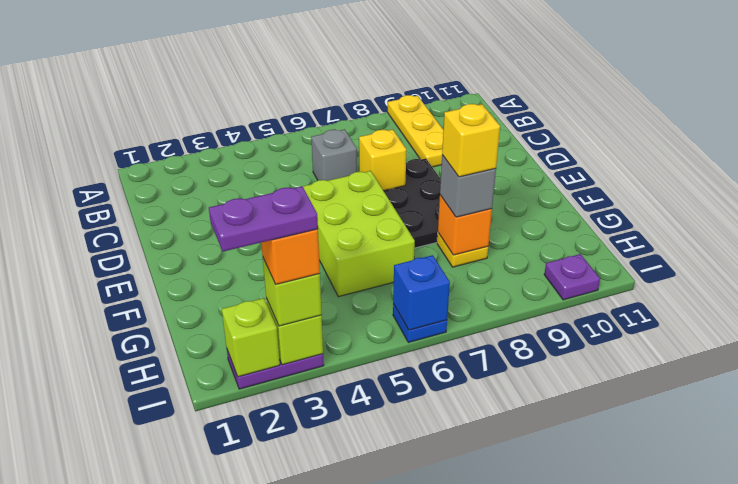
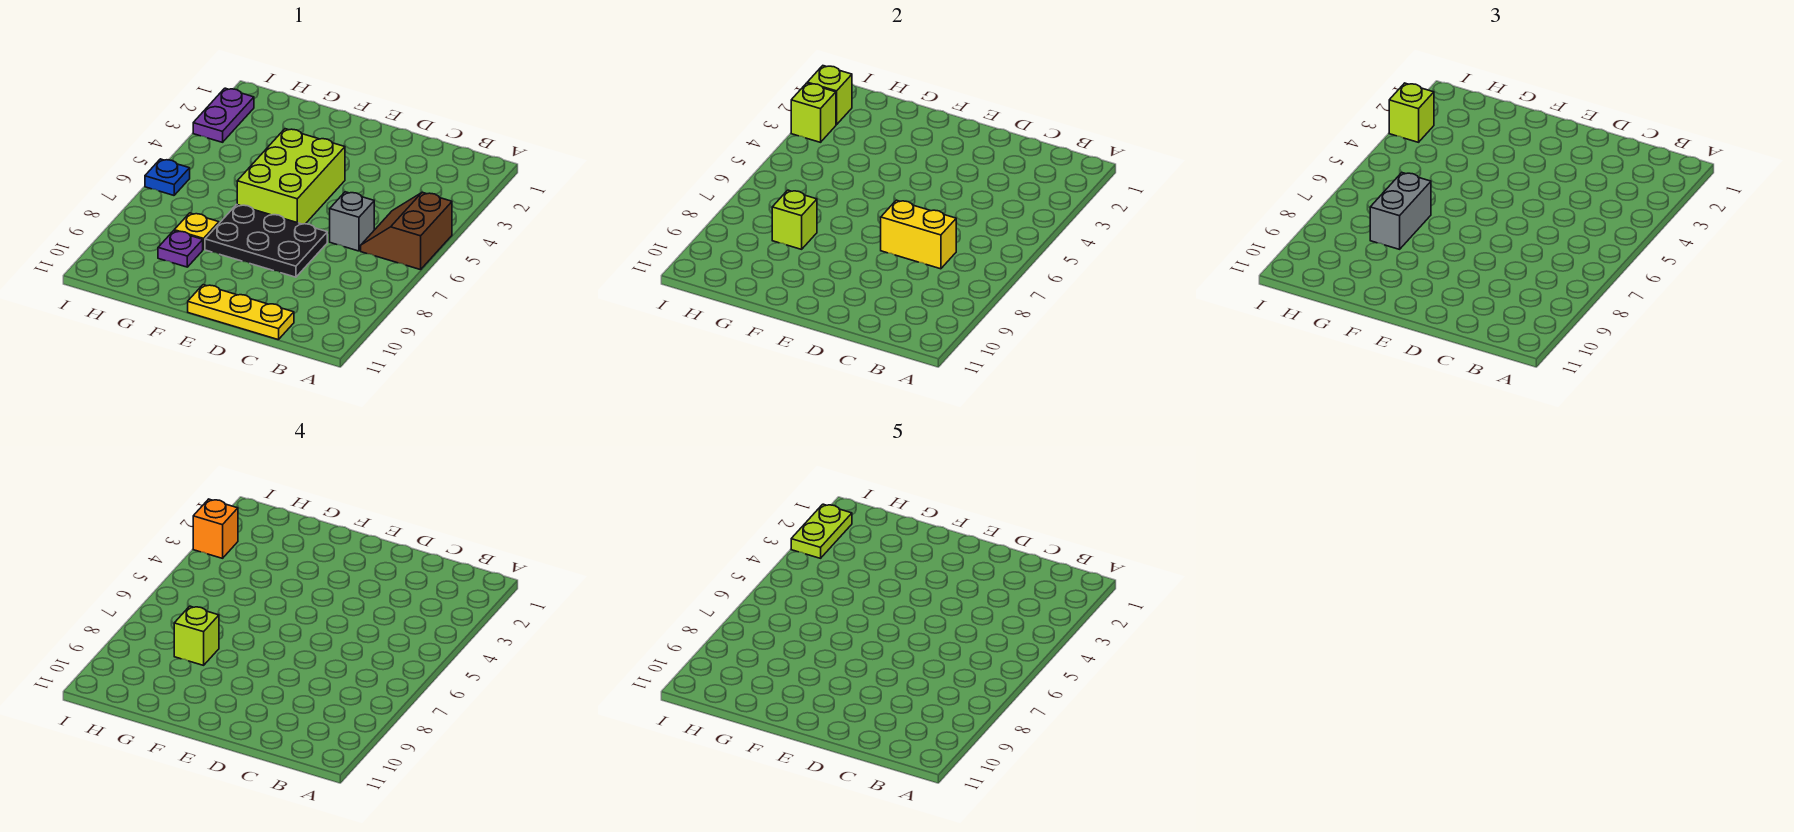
none -> brown slope A5:B6 level 1 top A
yellow plate A9:C9 level 1 -> yellow plate C11:E11 level 1
yellow brick D7 level 2 -> yellow brick C7:D7 level 2
lime brick E5:G6 level 1 -> lime brick E4:F6 level 1
orange brick G8 level 2 -> lime brick G8 level 2
grey brick G8 level 3 -> grey brick G7:G8 level 3
yellow brick G8 level 4 -> lime brick G8 level 4
purple plate I2:I3 level 5 -> lime plate I2:I3 level 5
blue brick I6 level 2 -> none
purple plate I10 level 1 -> purple plate G9 level 1

